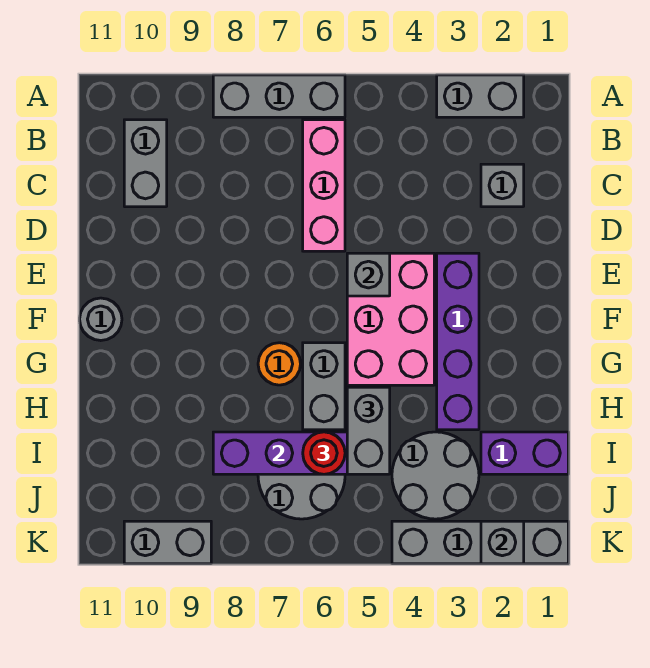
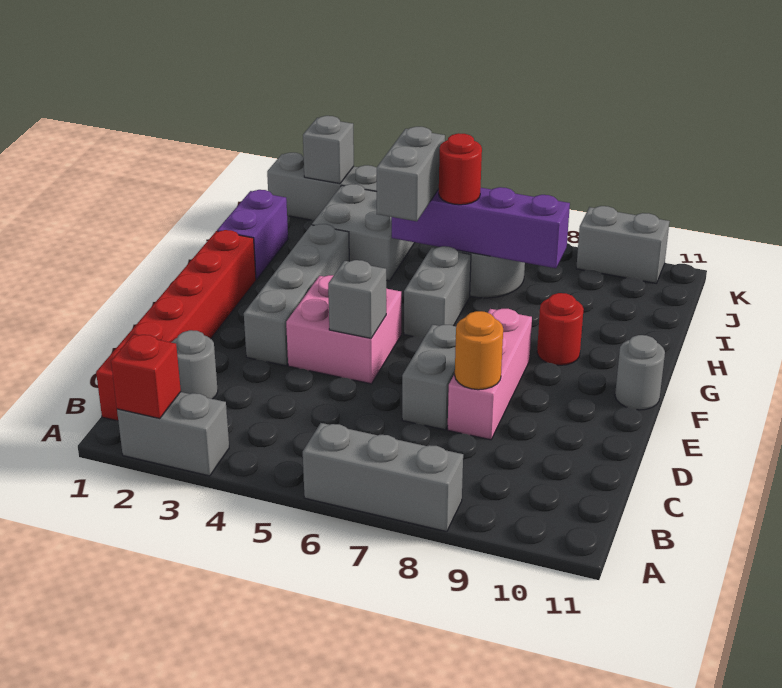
none -> red brick A2 level 2
none -> red brick B1:G1 level 1
pink brick B6:D6 level 1 -> pink brick D8:F8 level 1
grey brick B10:C10 level 1 -> grey brick D7:E7 level 1
grey brick C2 level 1 -> grey round brick C2 level 1
purple brick E3:H3 level 1 -> grey brick E3:H3 level 1
pink brick E4:G5 level 1 -> pink brick E4:F5 level 1
orange round brick G7 level 1 -> orange round brick D8 level 2
none -> red round brick G9 level 1
purple brick I1:I2 level 1 -> purple brick H1:I1 level 1
grey round brick I3:J4 level 1 -> grey brick I3:J4 level 1

